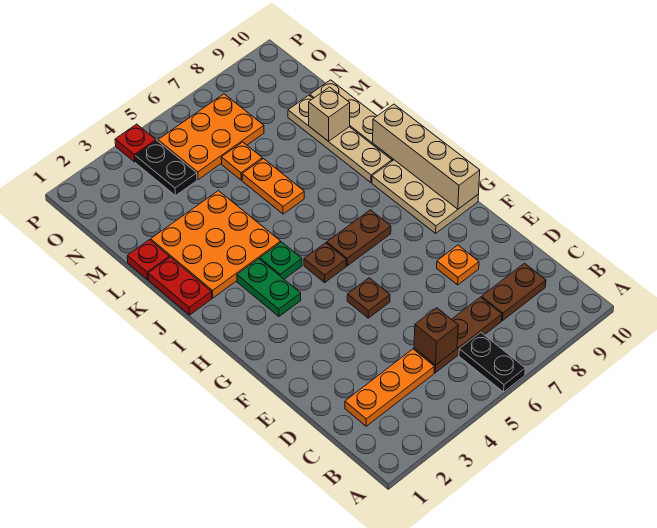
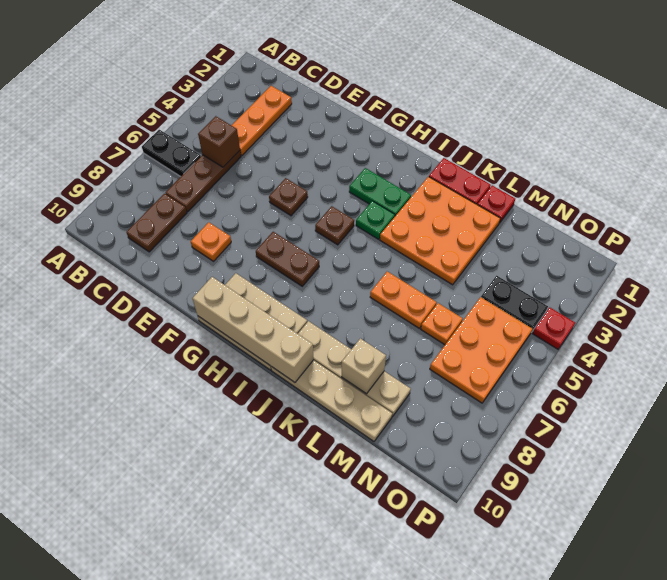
brown plate H6:H7 level 1 -> brown plate G7:H7 level 1

